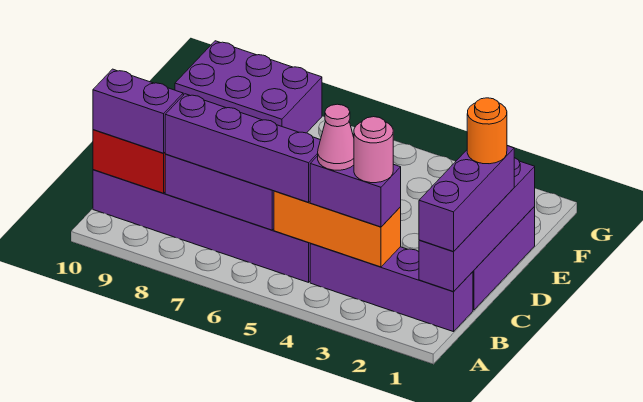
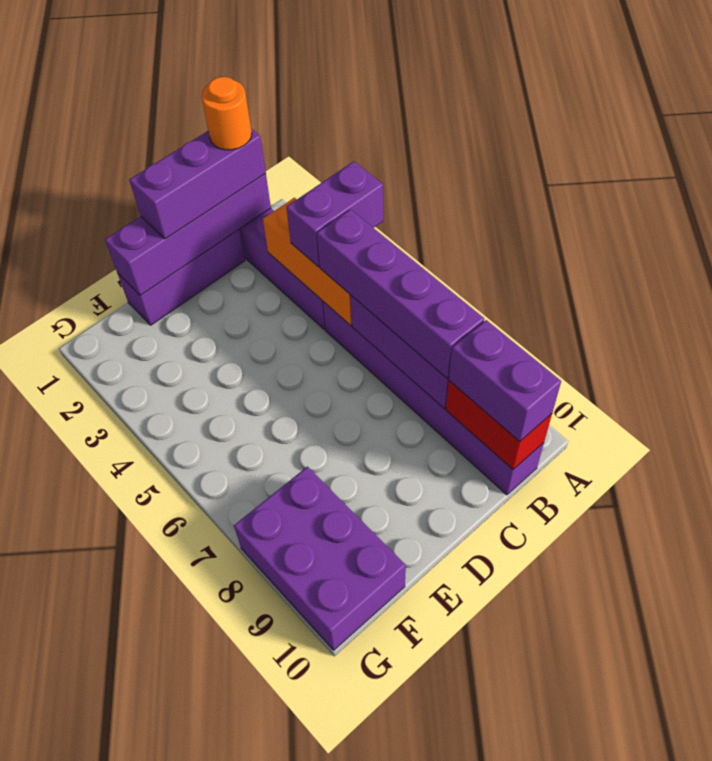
purple brick B3:B4 level 3 -> purple brick A4:B4 level 3
pink round brick B3 level 4 -> none
pink cone B4 level 4 -> none
orange round brick D1 level 4 -> orange round brick B1 level 4

